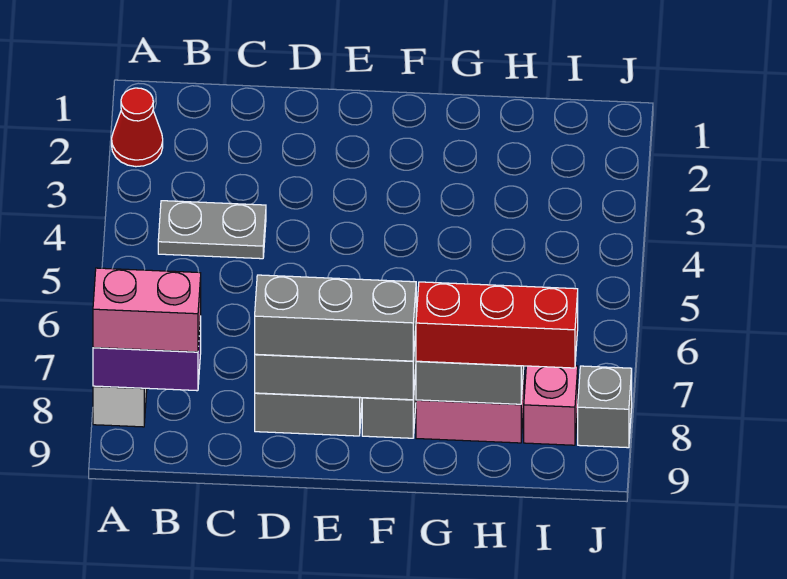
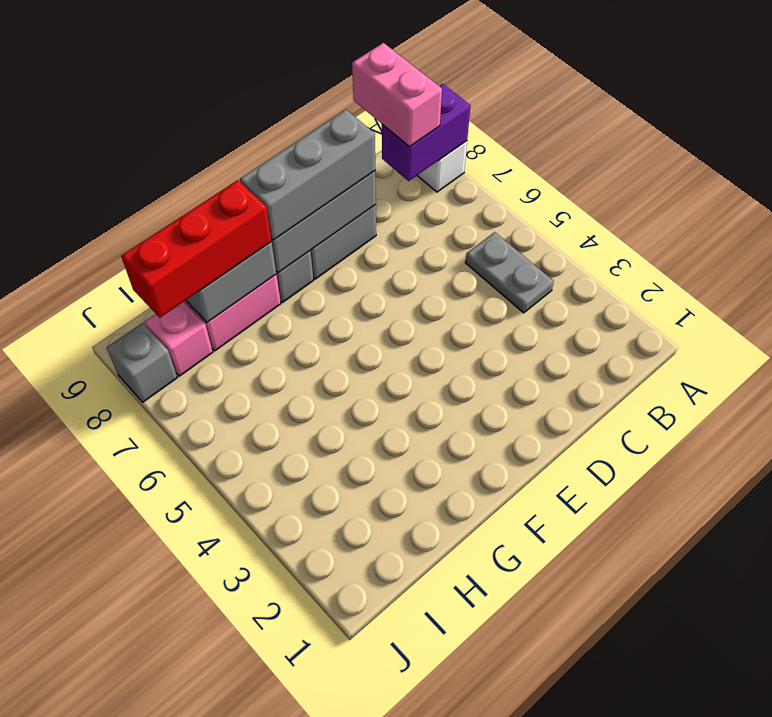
red cone A2 level 1 -> none
pink brick A8:B8 level 3 -> pink brick B8:B9 level 3
grey plate B4:C4 level 1 -> grey plate B4:B5 level 1

